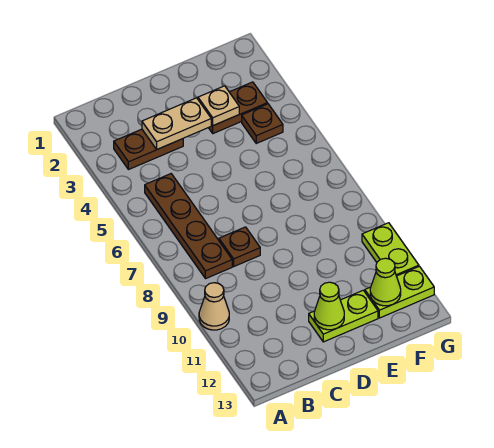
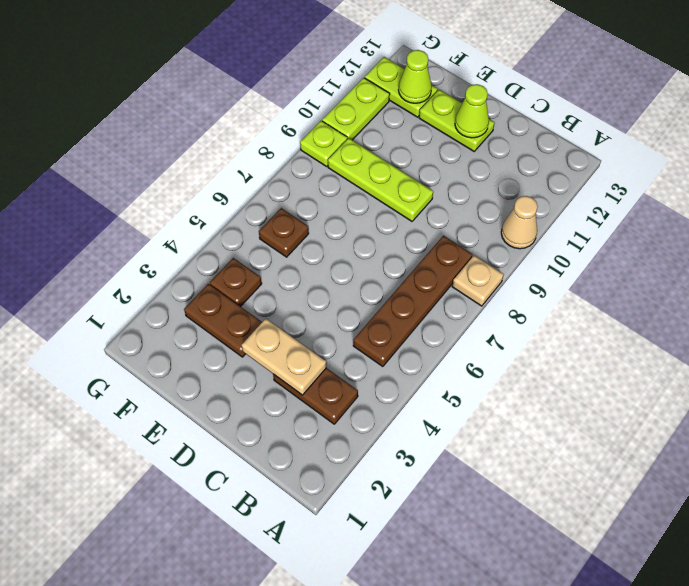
brown plate C8 level 1 -> brown plate F6 level 1
none -> lime plate D9:F9 level 1
tan plate E3 level 2 -> tan plate A8 level 1
none -> lime plate G9 level 1

